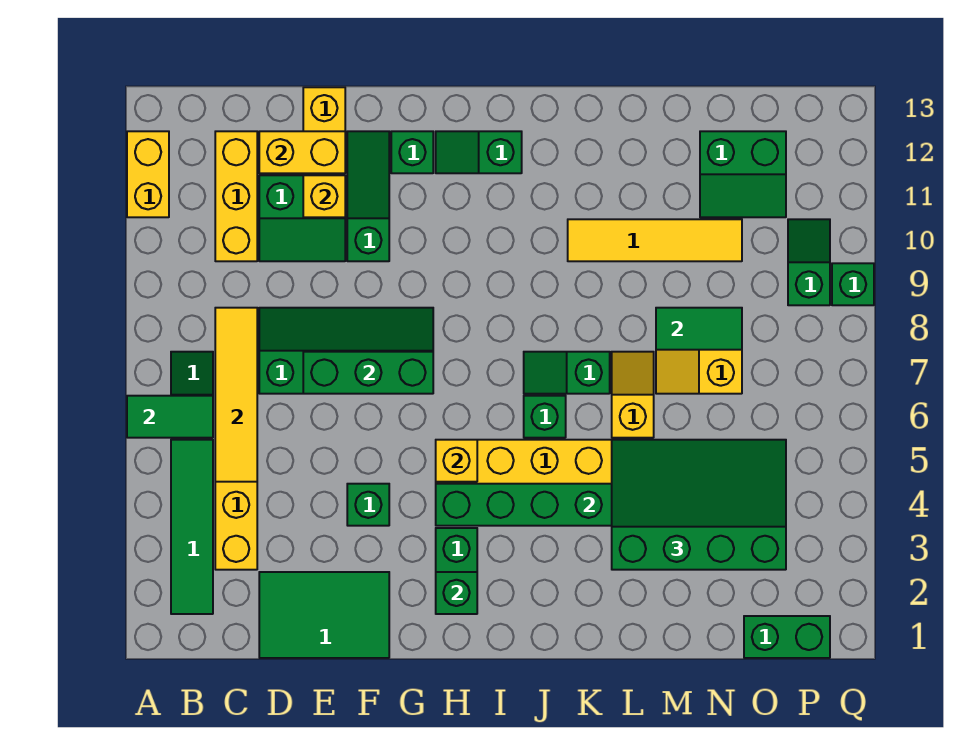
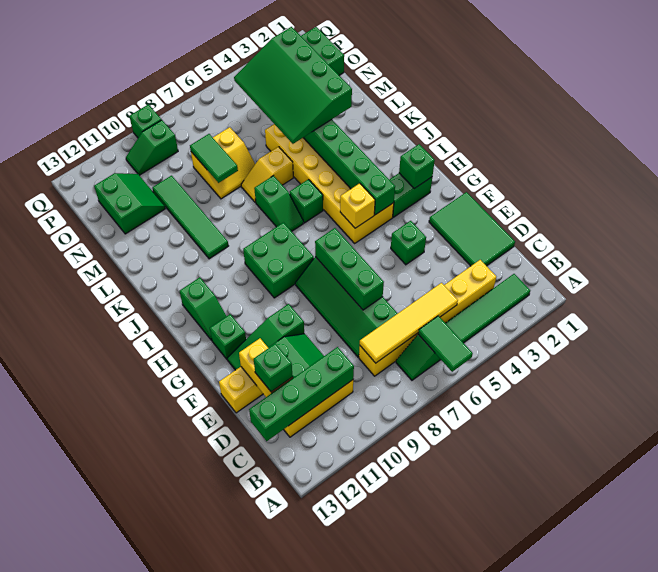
yellow brick A11:A12 level 1 -> none
none -> green brick C10:C13 level 2
none -> green brick D12 level 3
yellow brick E11 level 2 -> none
none -> green brick H8:I9 level 1
yellow tile K10:N10 level 1 -> green tile K10:N10 level 1

